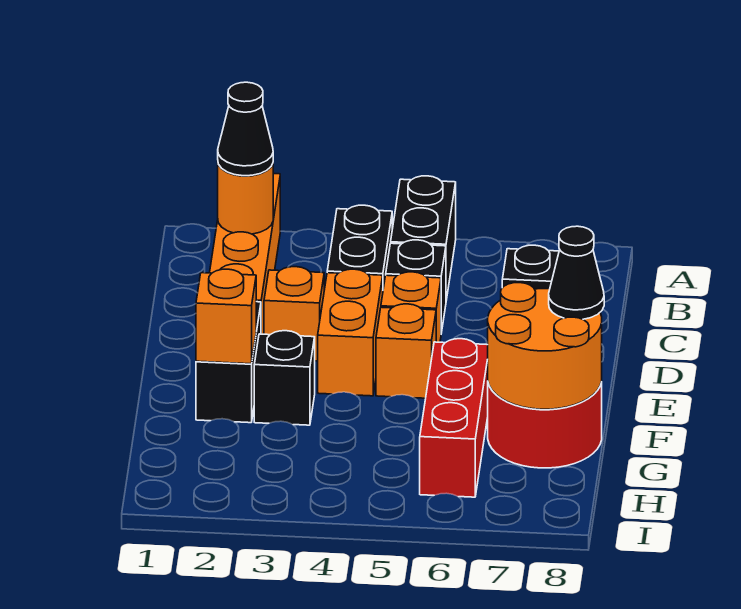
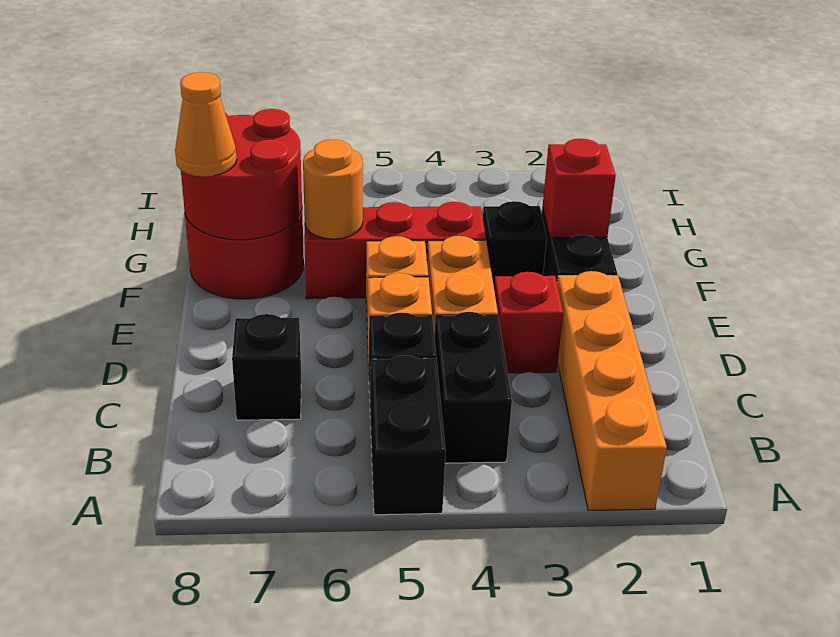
orange round brick B2 level 2 -> orange round brick F6 level 2
black cone B2 level 3 -> none
orange brick D3 level 1 -> red brick D3 level 1
orange brick F2 level 2 -> red brick F2 level 2
red brick F6:H6 level 1 -> red brick F4:F6 level 1
orange round brick F7:G8 level 2 -> red round brick F7:G8 level 2
black cone F8 level 3 -> orange cone F8 level 3

